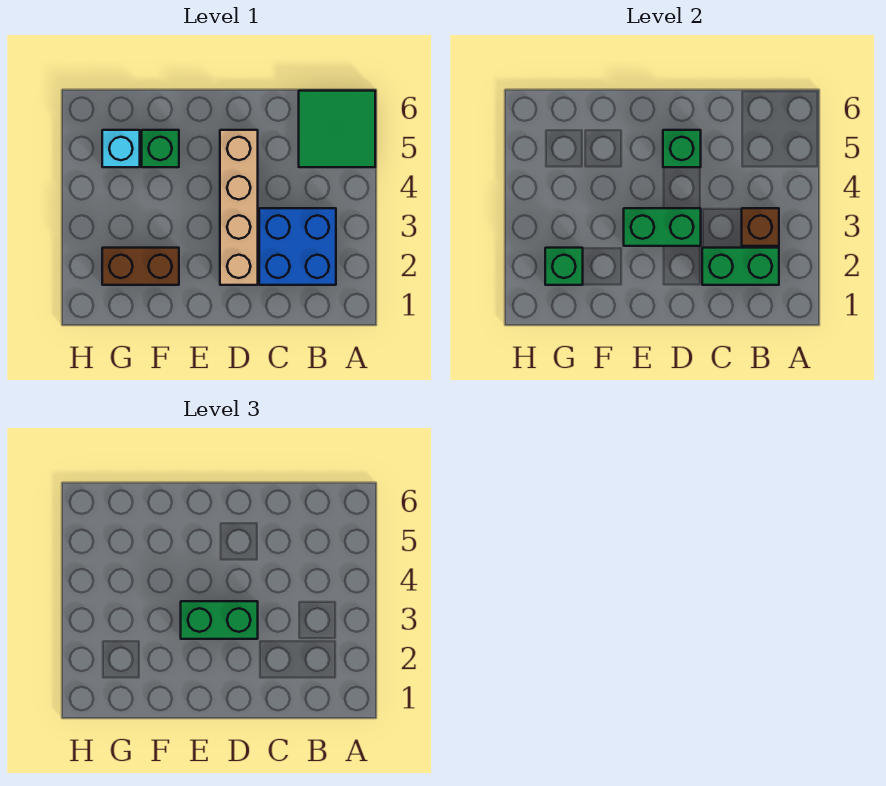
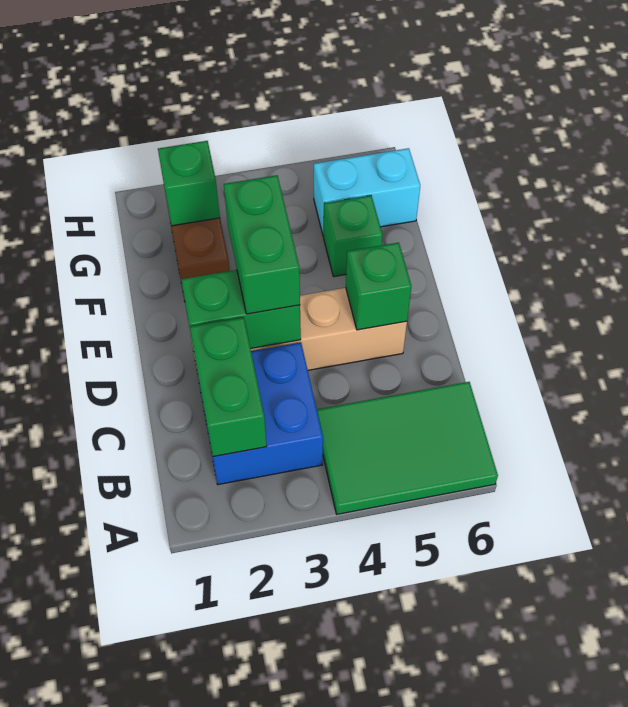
green tile A5:B6 level 1 -> green tile A4:B6 level 1
brown brick B3 level 2 -> none
green brick D3:E3 level 2 -> green brick D2:D3 level 2
cyan brick G5 level 1 -> cyan brick G5:G6 level 1

